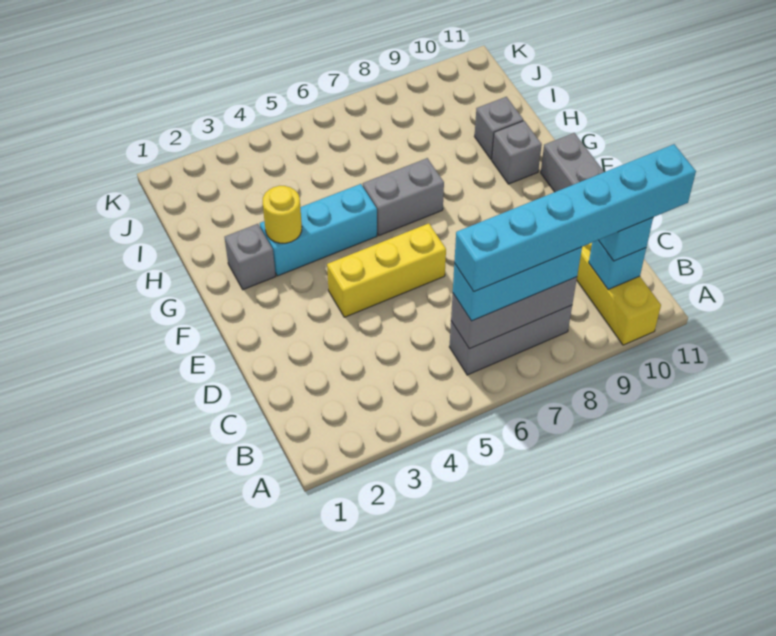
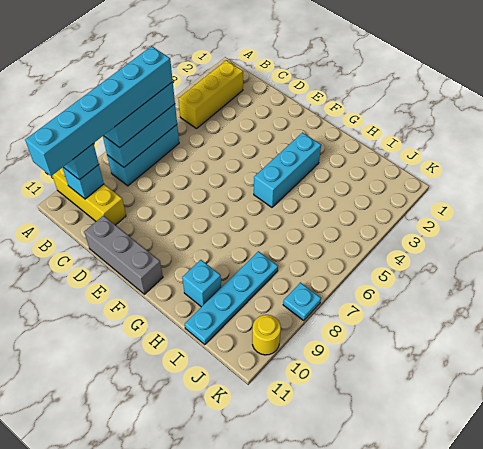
grey brick B6:B8 level 1 -> cyan brick B6:B8 level 1
grey brick B6:B8 level 2 -> cyan brick B6:B8 level 2
yellow brick E4:E6 level 1 -> yellow brick B2:B4 level 1
grey brick G2 level 1 -> none
yellow round brick G3 level 2 -> yellow round brick K10 level 1
grey brick G6:G7 level 1 -> none
grey brick G10 level 1 -> none
grey brick H10 level 1 -> cyan brick H10 level 1
none -> cyan plate I8:I11 level 1
none -> cyan plate K8 level 1

